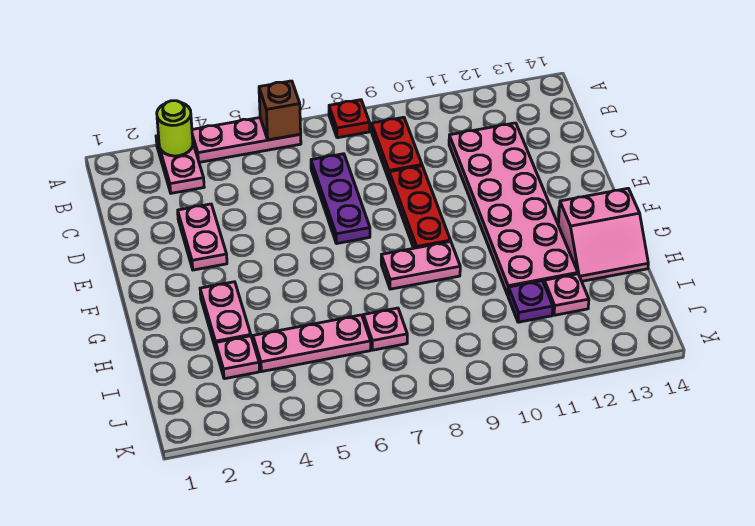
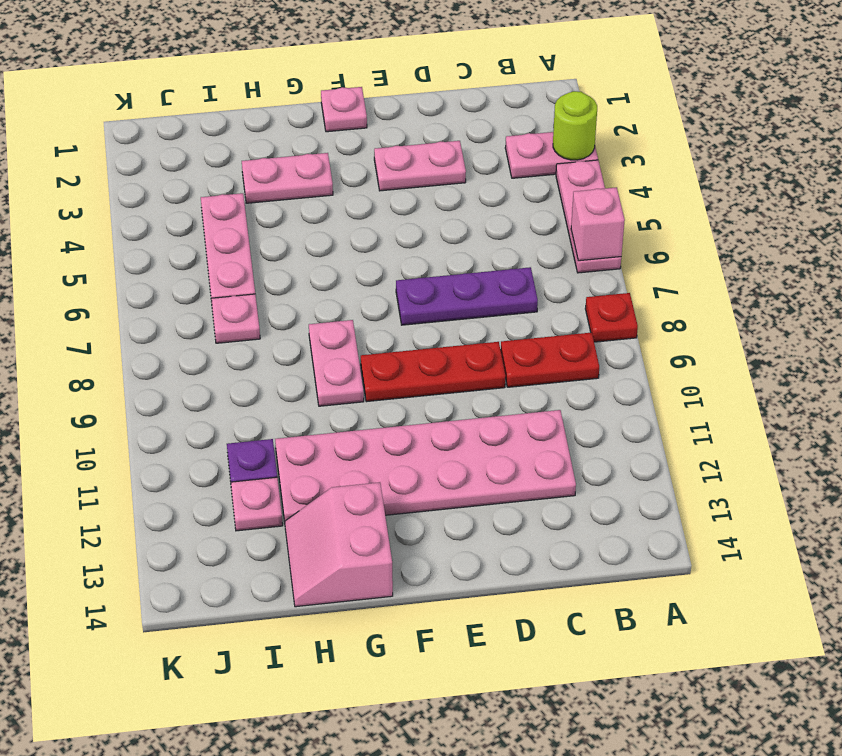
brown brick A6 level 2 -> pink brick A6 level 2
pink plate I3 level 1 -> pink plate F1 level 1

